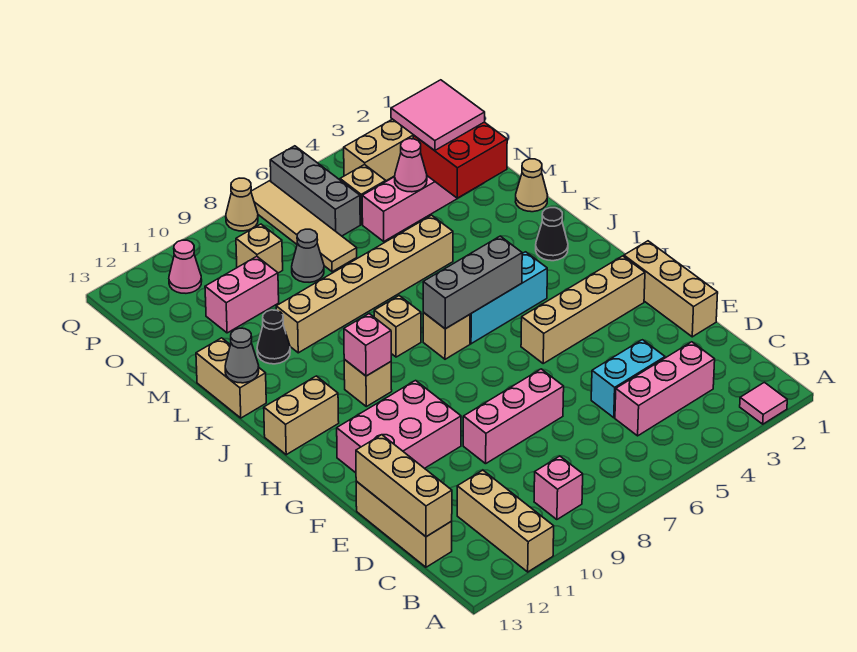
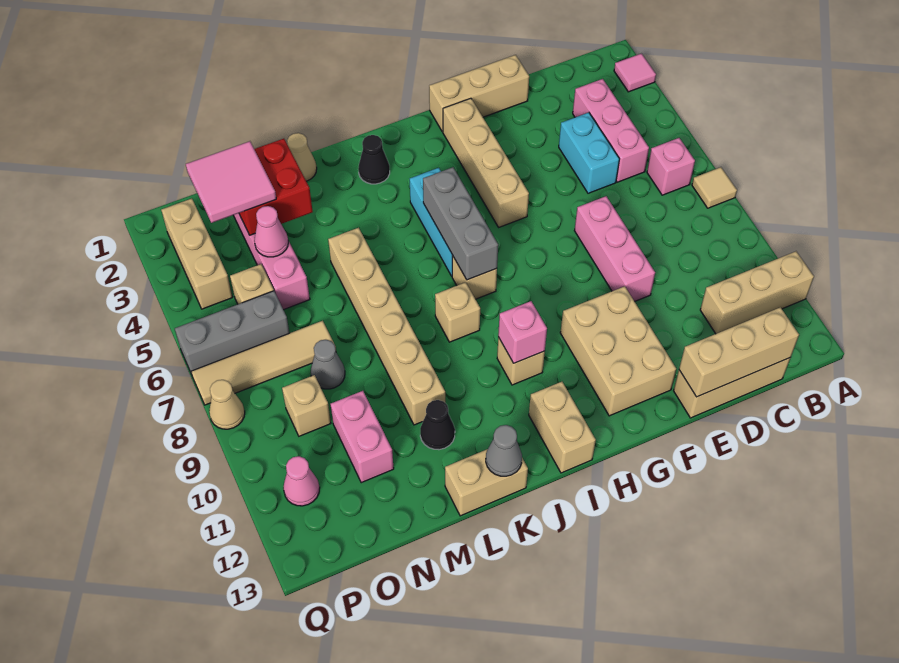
none -> tan tile A7 level 1
pink brick B9 level 1 -> pink brick B6 level 1
pink brick F10:G12 level 1 -> tan brick F10:G12 level 1

